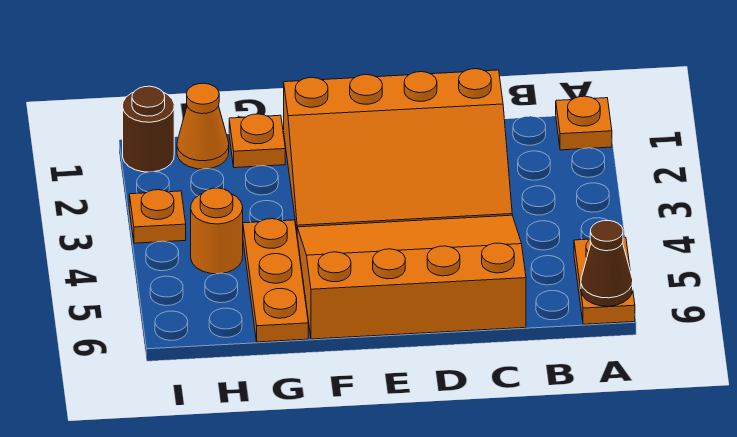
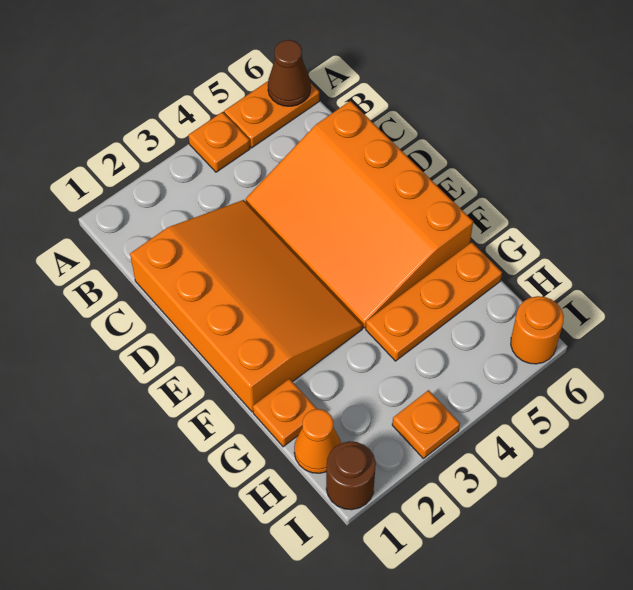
orange plate A1 level 1 -> orange plate A4 level 1
orange round brick H4 level 1 -> orange round brick I6 level 1

